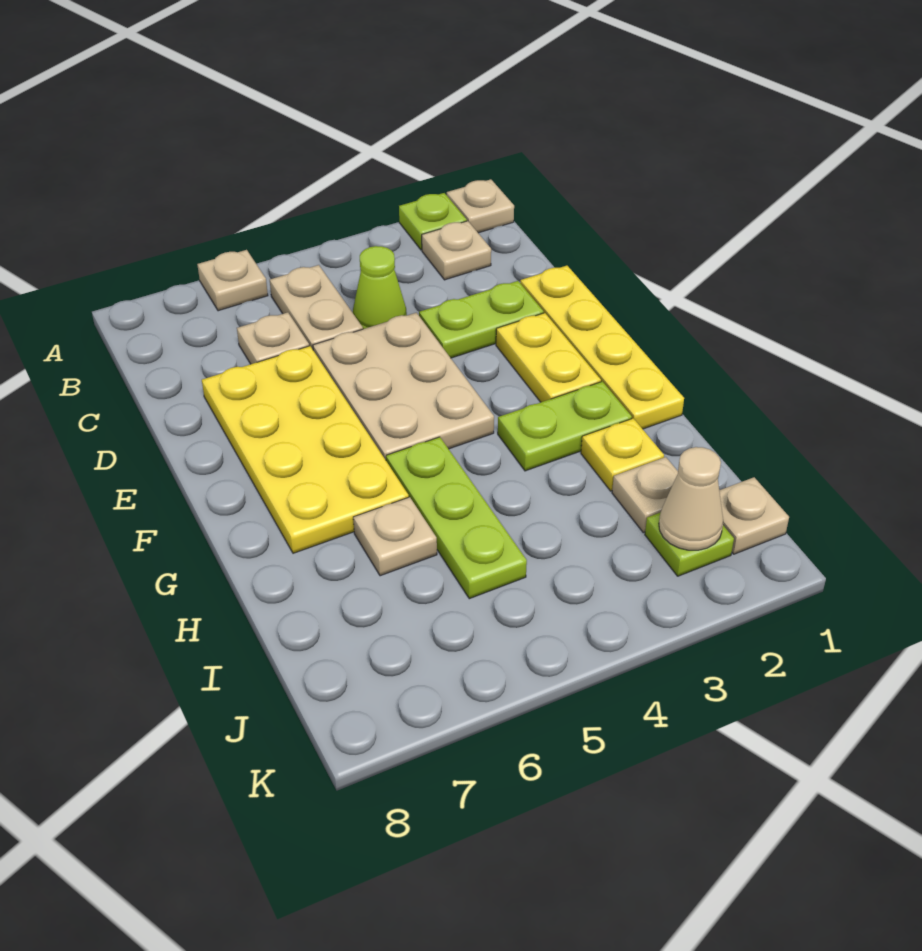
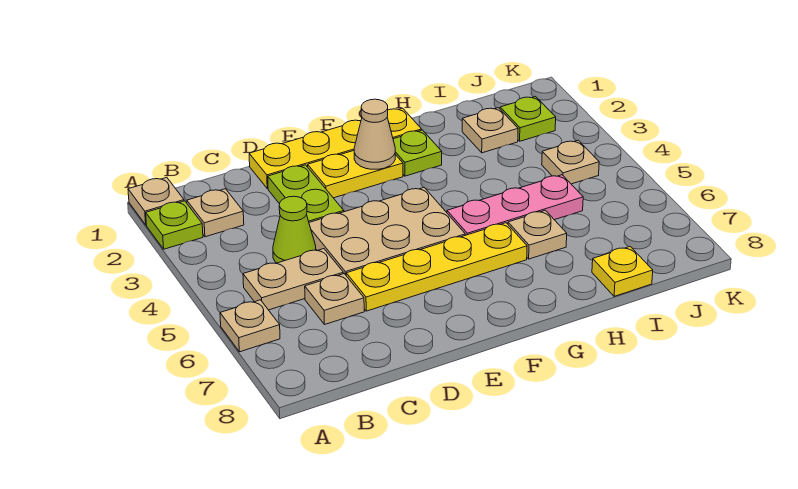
yellow plate D6:G7 level 1 -> yellow plate D6:G6 level 1
lime plate G2:G3 level 1 -> lime plate G2 level 1
lime plate G5:I5 level 1 -> pink plate G5:I5 level 1
yellow plate H2 level 1 -> yellow plate I8 level 1
tan plate J1 level 1 -> tan plate J4 level 1
tan cone J2 level 2 -> tan cone F2 level 2

